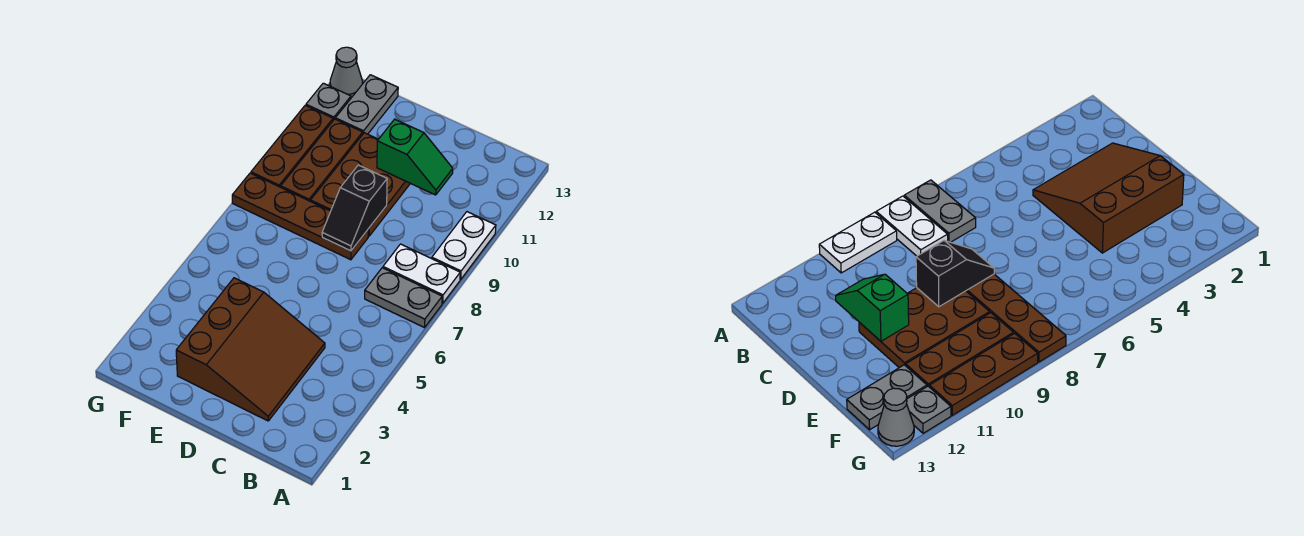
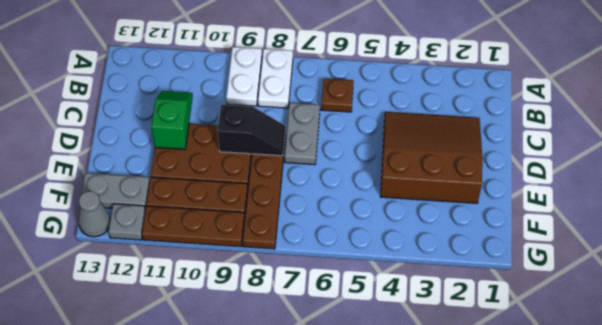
grey plate A7:B7 level 1 -> grey plate C7:D7 level 1
white plate A9:A10 level 1 -> white plate A9:B9 level 1
none -> brown plate B6 level 1

